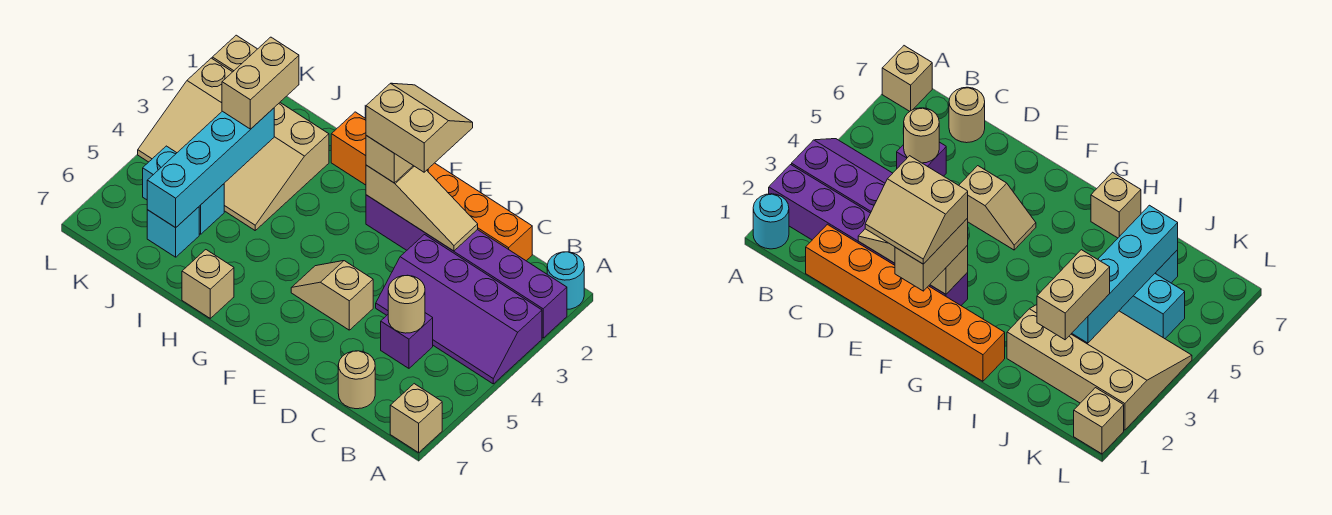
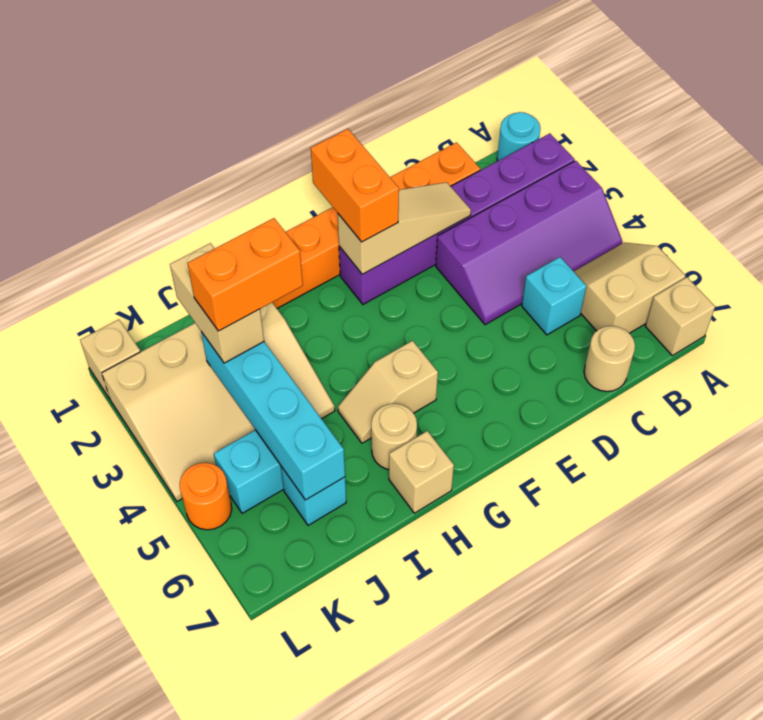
purple brick C5 level 1 -> cyan brick C5 level 1
tan round brick C5 level 2 -> tan round brick H6 level 1
tan slope E1:F2 level 4 top 2 -> tan slope A5:B6 level 1 top 6
tan slope E5:F5 level 1 top E -> tan slope G5:H5 level 1 top G
tan brick F1:F2 level 3 -> orange brick F1:F2 level 3
none -> orange brick I3:J3 level 4
none -> orange round brick L5 level 1

